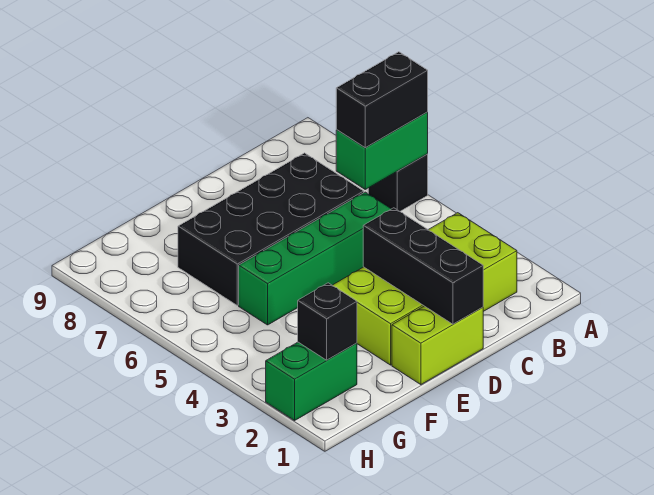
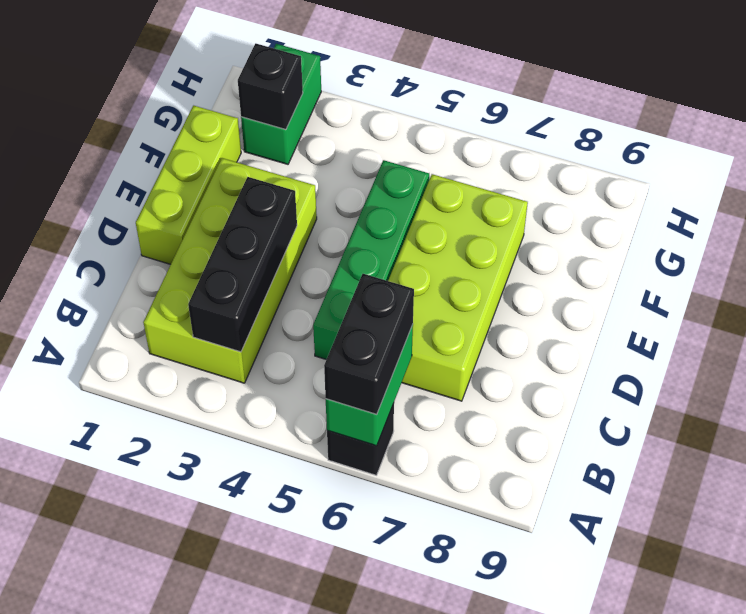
black brick C6:F7 level 1 -> lime brick C6:F7 level 1
lime brick D1:E1 level 1 -> lime brick D1:F1 level 1
black brick D1:D3 level 2 -> black brick B3:D3 level 2

